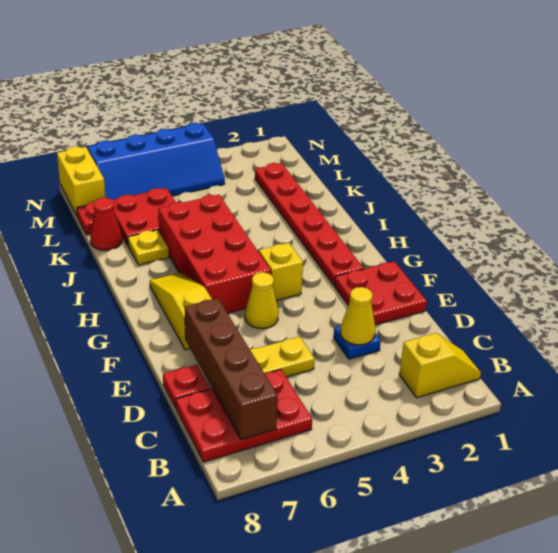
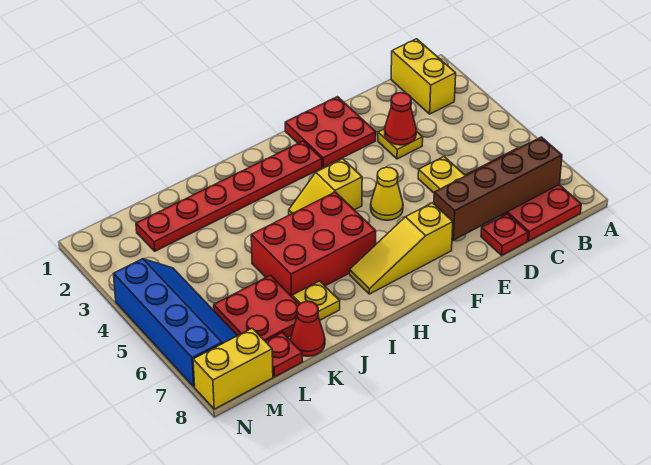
yellow slope B1:B2 level 1 top 2 -> yellow brick B1:B2 level 1
blue plate D3 level 1 -> yellow plate D3 level 1
yellow cone D3 level 2 -> red cone D3 level 2
red brick G5:J6 level 1 -> red brick H5:J6 level 1

